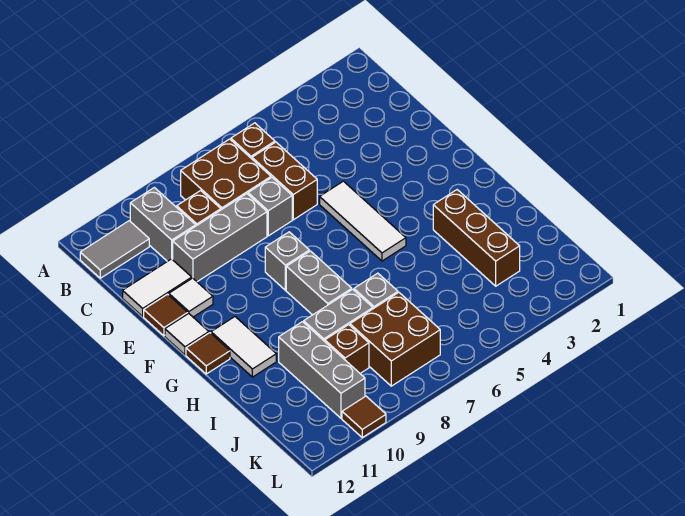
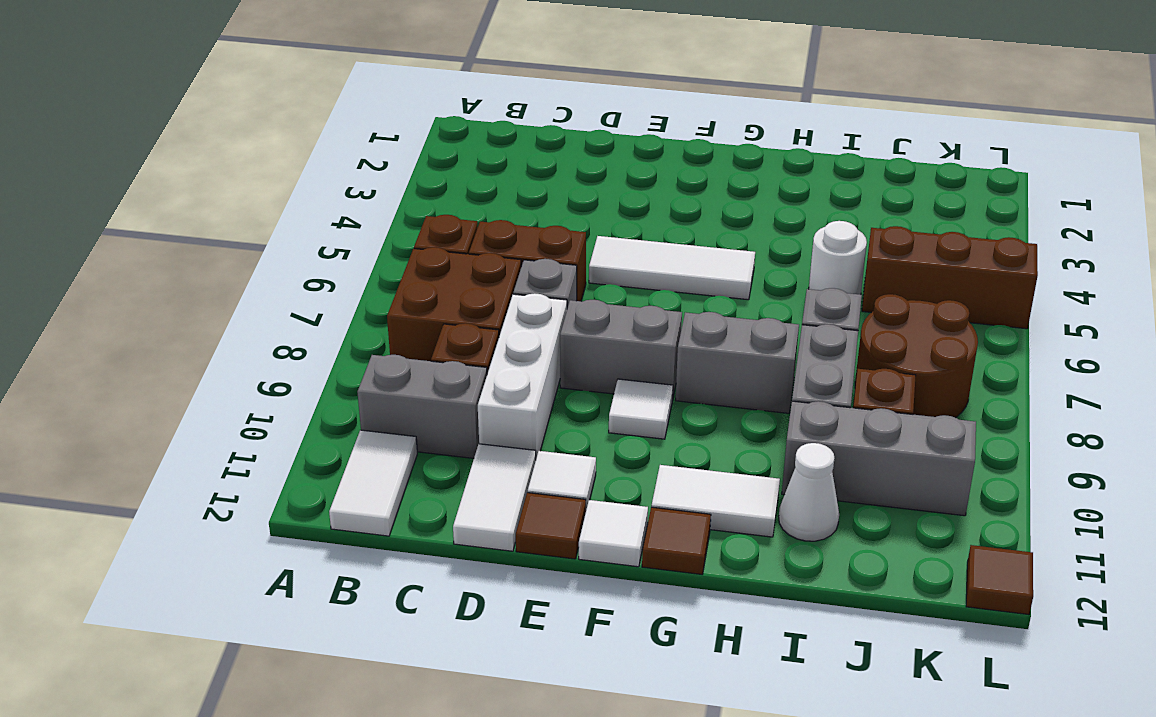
grey tile B11:B12 level 1 -> white tile B11:B12 level 1
grey brick D8:D10 level 1 -> white brick D8:D10 level 1
grey brick F8 level 1 -> grey brick E8:F8 level 1
none -> white tile F9 level 1
brown brick H3:J3 level 1 -> brown brick J5:L5 level 1
none -> white round brick I5 level 1
none -> white cone I11 level 1
brown brick J7:K8 level 1 -> brown round brick J7:K8 level 1
brown tile L10 level 1 -> brown tile L12 level 1

